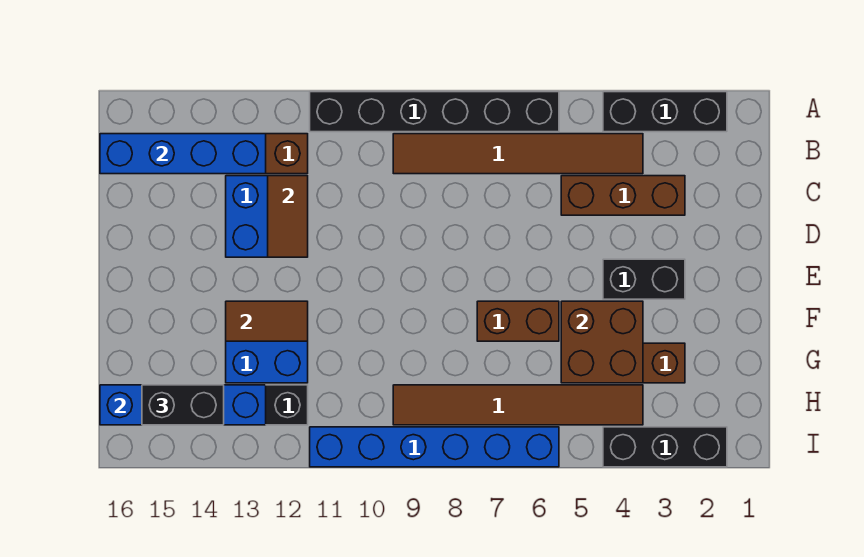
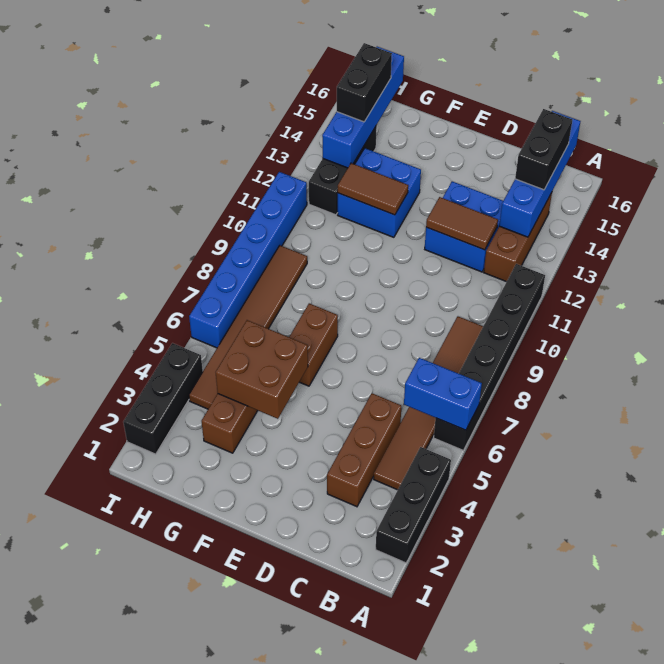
none -> blue brick A6:B6 level 2
black brick E3:E4 level 1 -> black brick B14:B15 level 3
brown tile F12:F13 level 2 -> brown tile F12:G12 level 2

